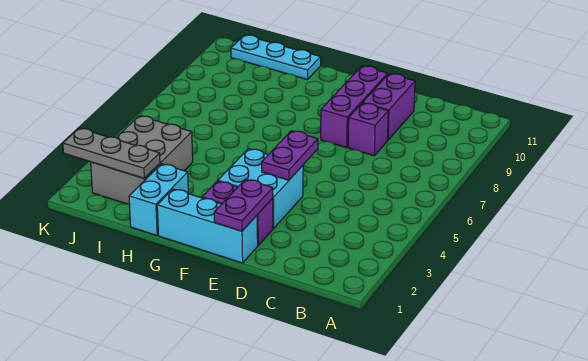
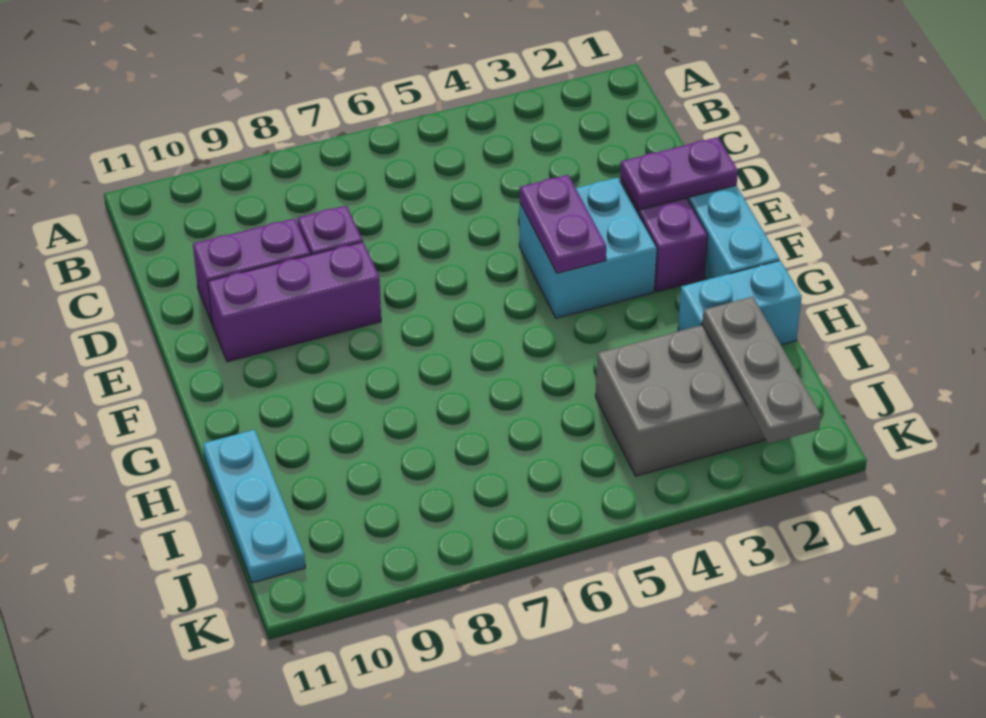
purple plate E4:E5 level 2 -> purple plate E4:F4 level 2

